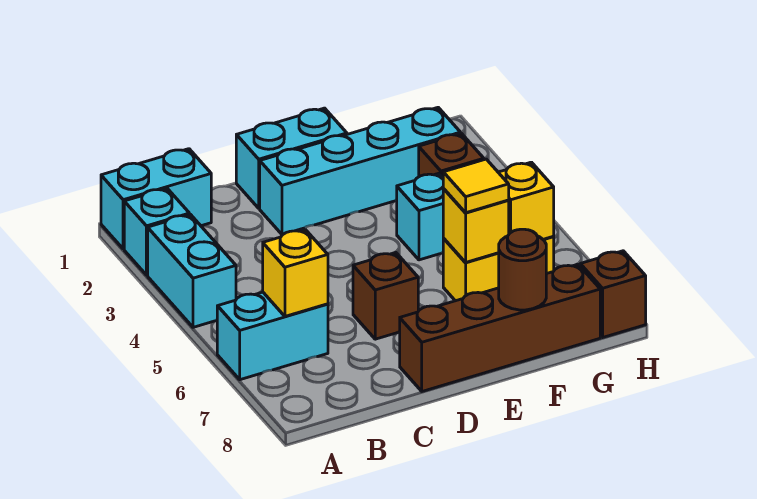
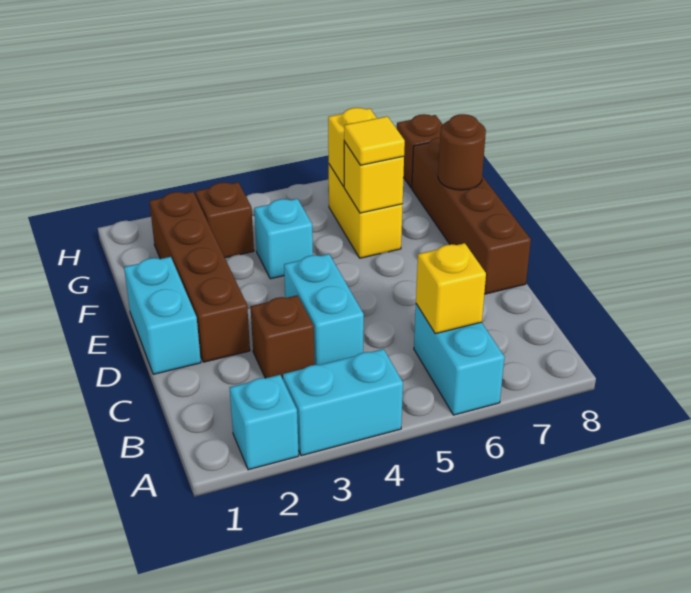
cyan brick A1:B1 level 1 -> cyan brick C4:D4 level 1
cyan brick D2:G2 level 1 -> brown brick D2:G2 level 1
brown brick D6 level 1 -> brown brick C3 level 1

